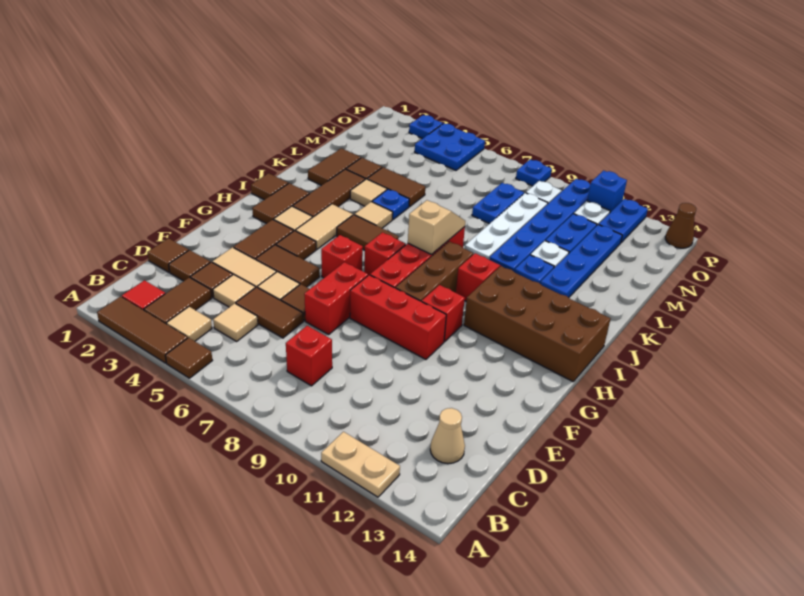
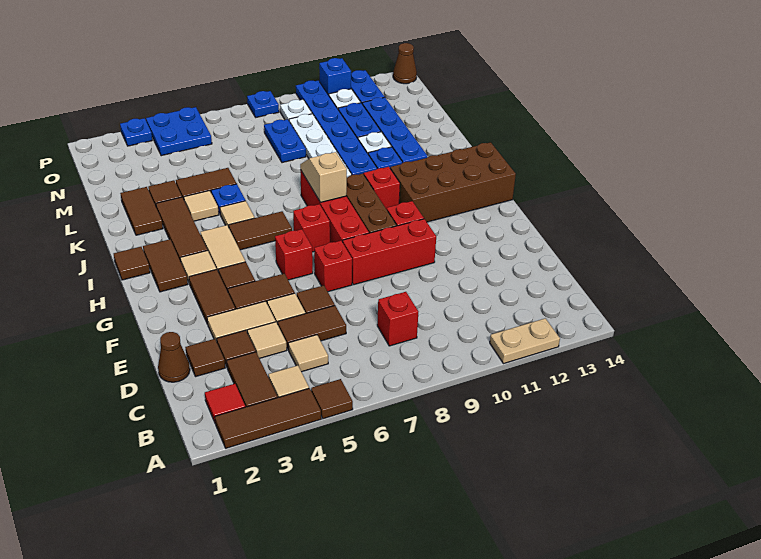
tan cone C13 level 1 -> none
brown tile D1 level 1 -> brown cone D1 level 1
red brick E7:F7 level 1 -> red brick F7 level 1

